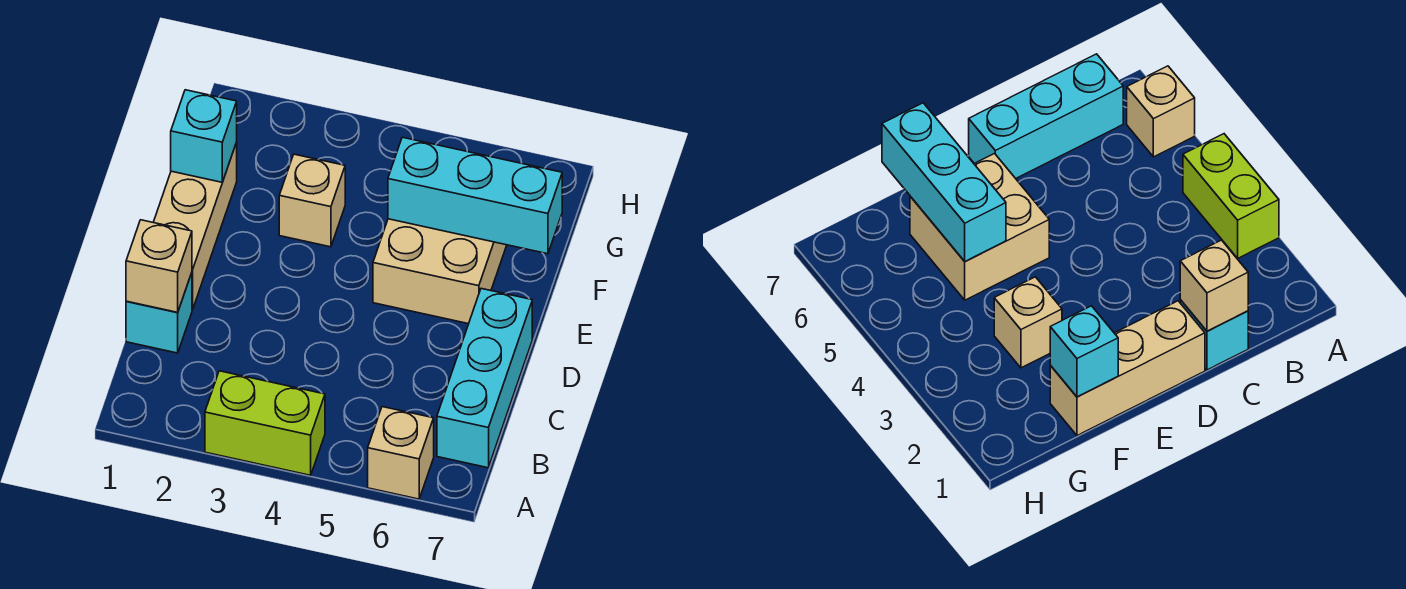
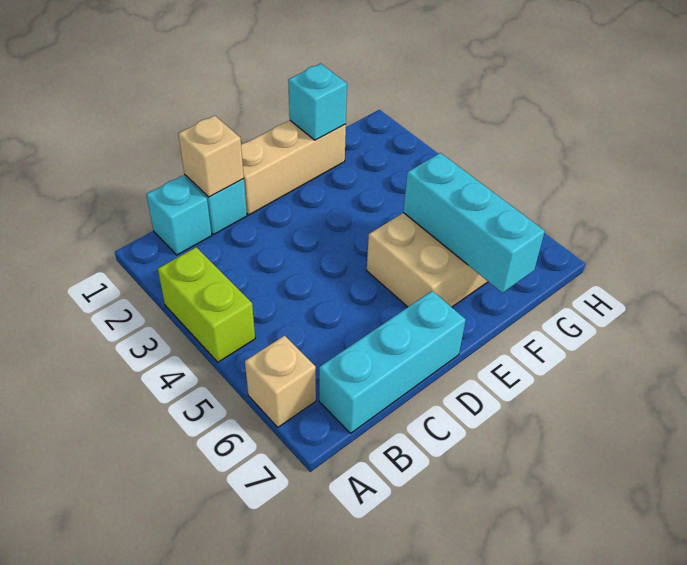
none -> cyan brick B1 level 1
tan brick F3 level 1 -> none

